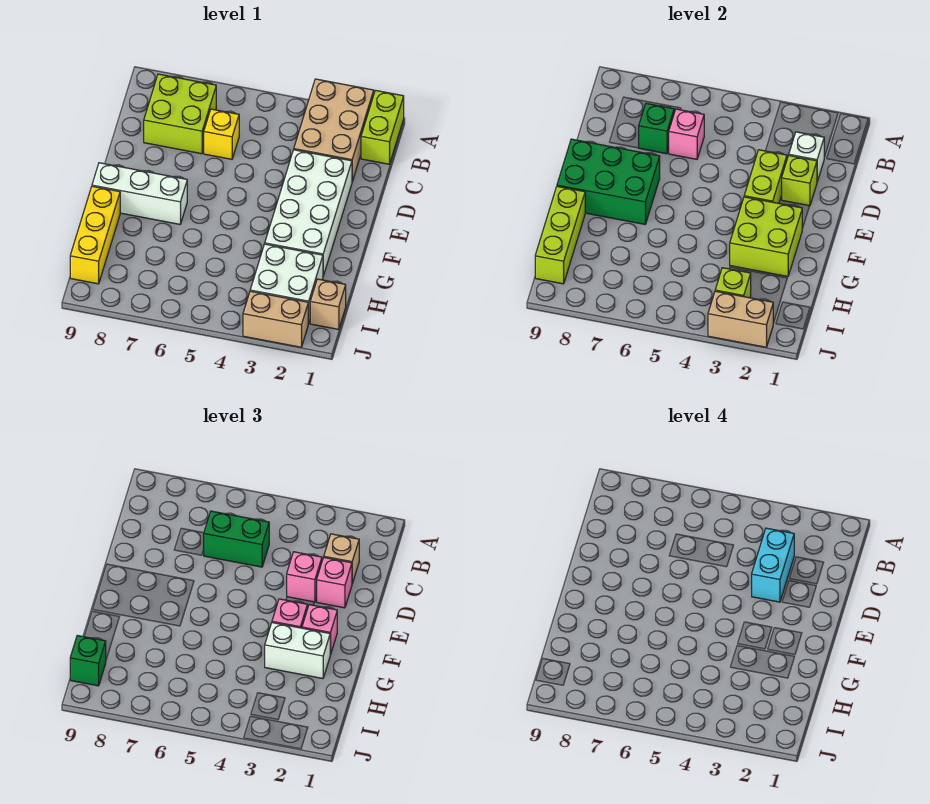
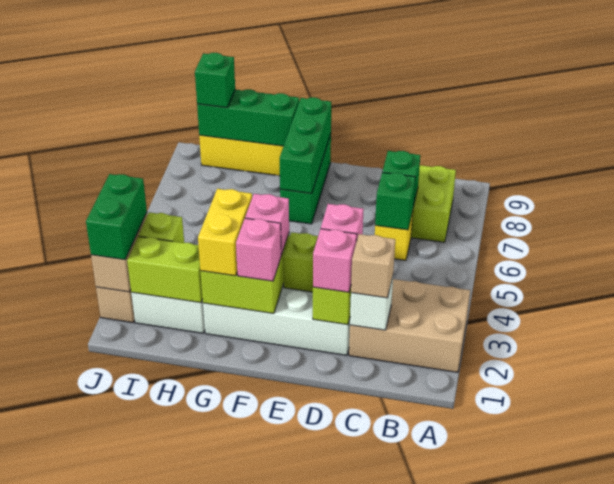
lime brick A1:B1 level 1 -> lime brick H2:I2 level 2
cyan brick C3:D3 level 4 -> none
green brick C5:C6 level 3 -> green brick J2:J3 level 3
pink brick C6 level 2 -> green brick C6 level 2
green brick E7:F9 level 2 -> green brick F7:F9 level 2
white brick F7:F9 level 1 -> green brick F7:F9 level 1
white brick G2:G3 level 3 -> yellow brick G2:G3 level 3
lime brick G9:I9 level 2 -> green brick G9:I9 level 2
tan brick I1 level 1 -> none

